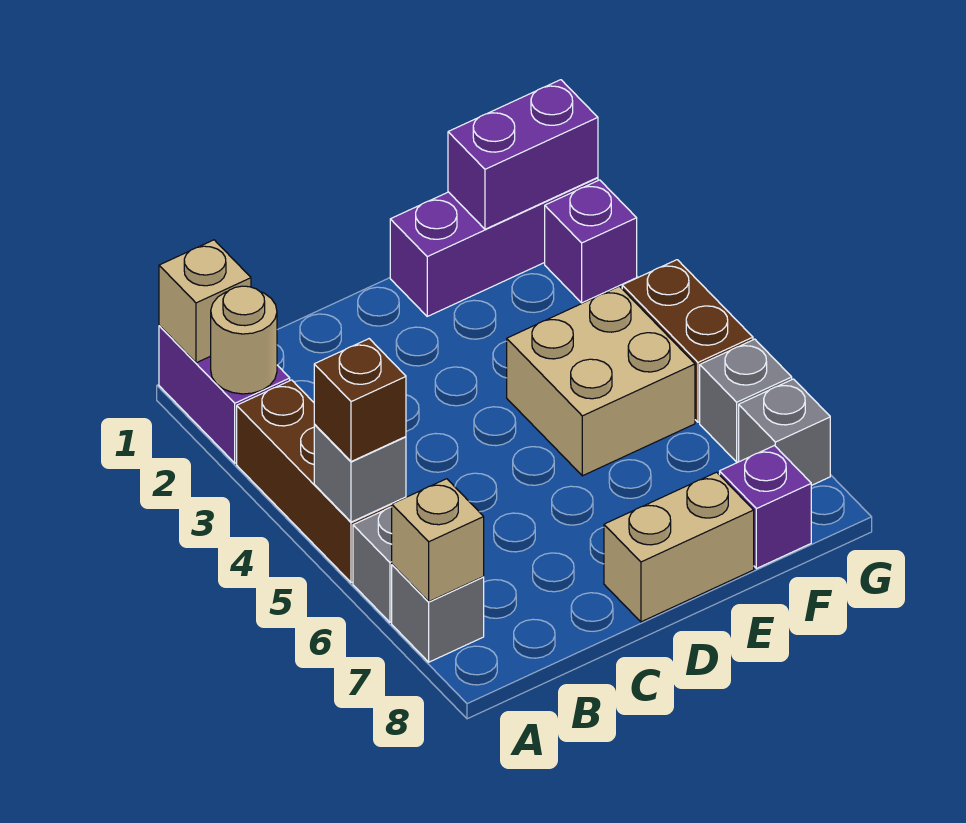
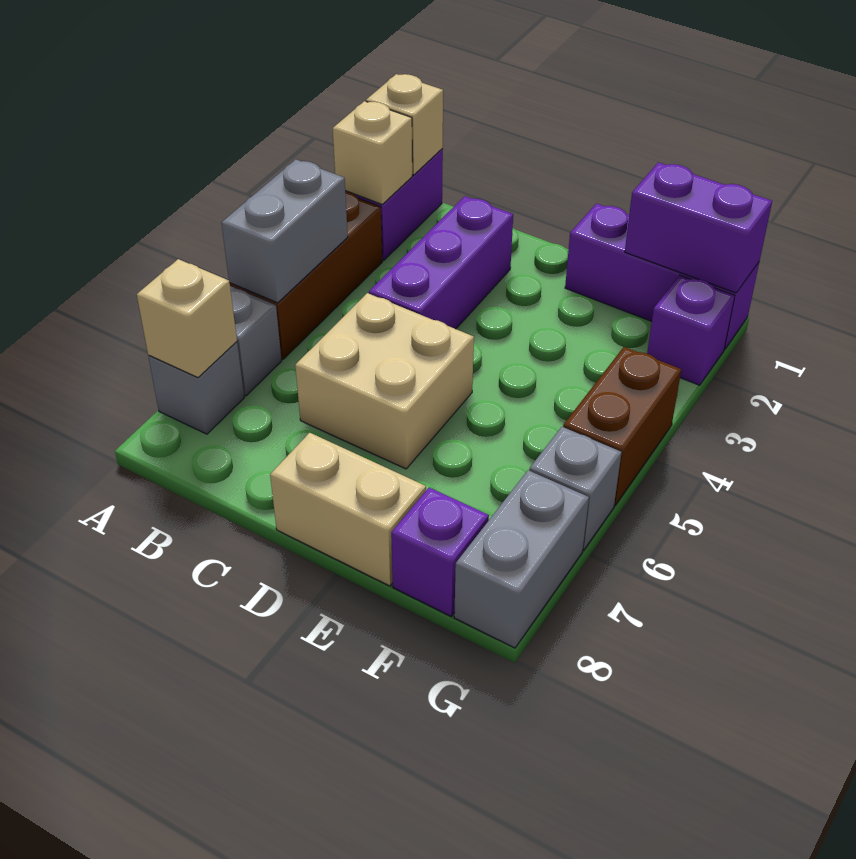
tan round brick A2 level 2 -> tan brick A2 level 2
grey brick A5 level 2 -> grey brick A4:A5 level 2
brown brick A5 level 3 -> none
none -> purple brick C2:C4 level 1
tan brick E4:F5 level 1 -> tan brick C5:D6 level 1
grey brick G7 level 1 -> grey brick G7:G8 level 1

